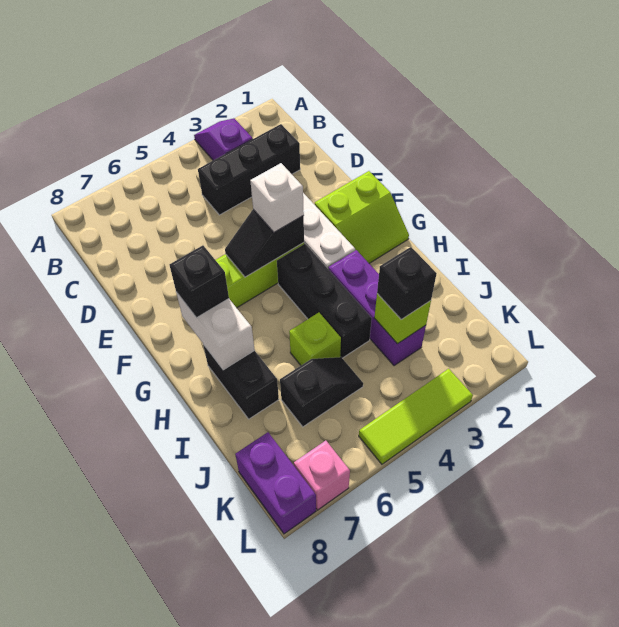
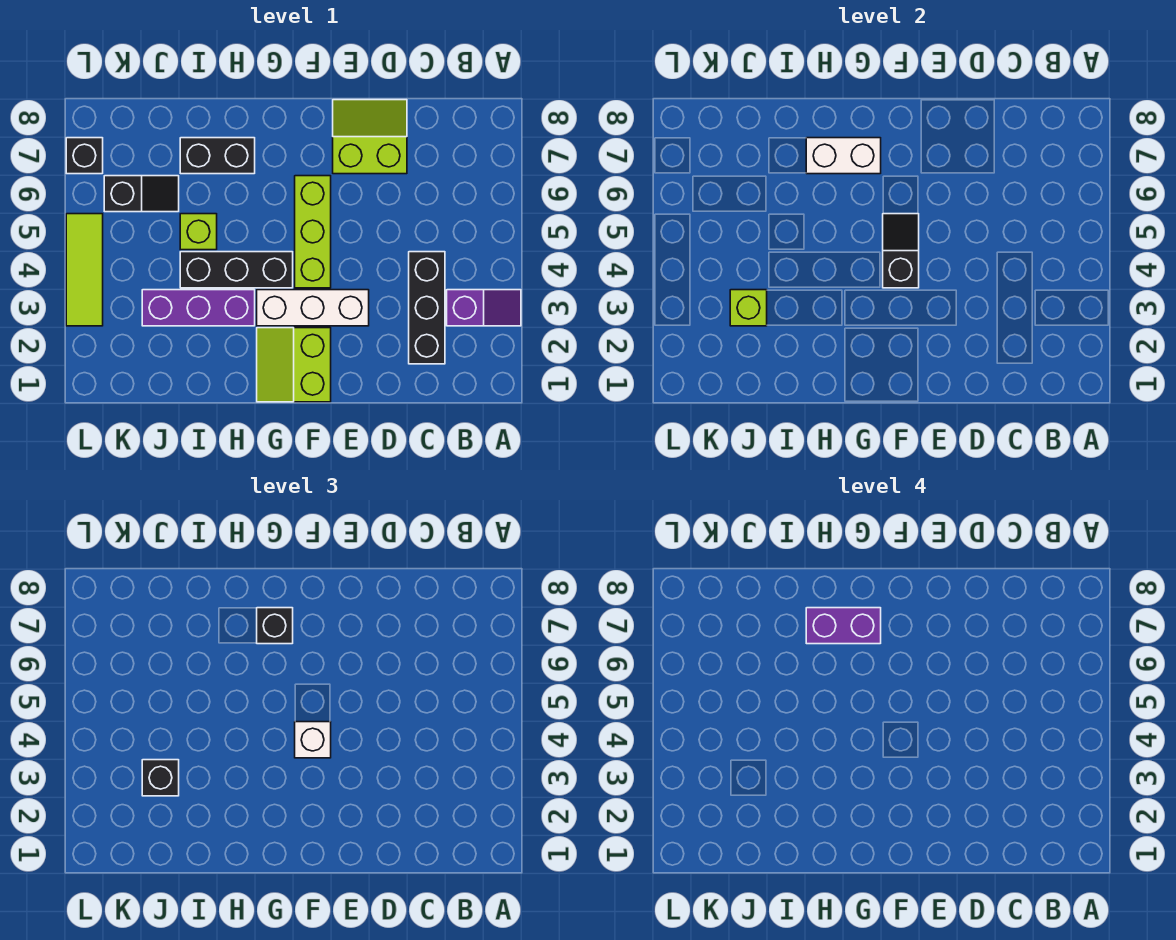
none -> lime slope D7:E8 level 1 top 7
black slope J5:J6 level 1 top 6 -> black slope J6:K6 level 1 top K
purple brick K8:L8 level 1 -> purple brick G7:H7 level 4
pink brick L7 level 1 -> black brick L7 level 1

